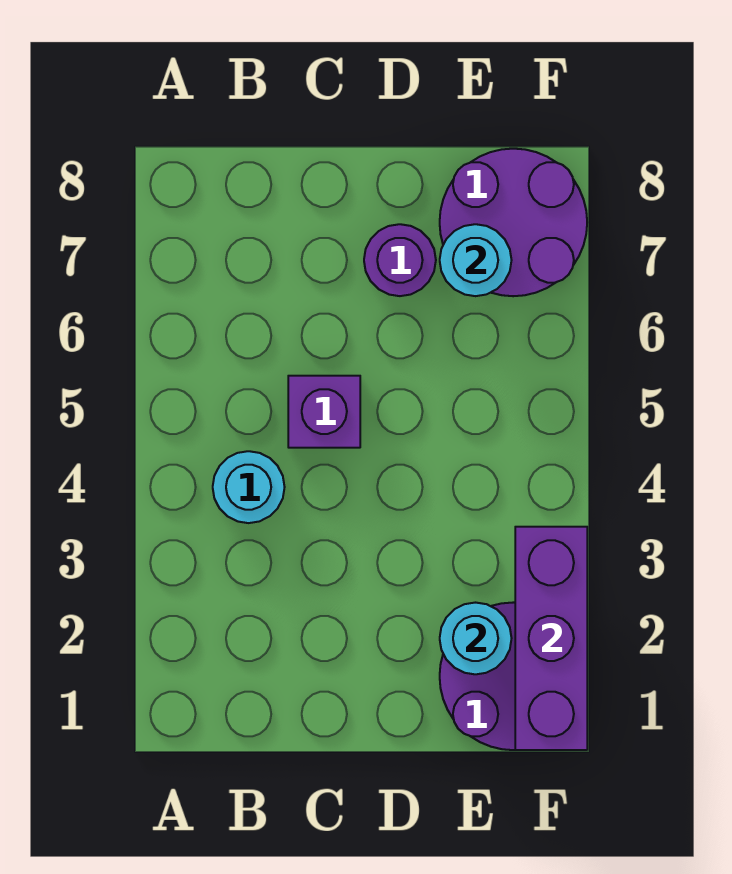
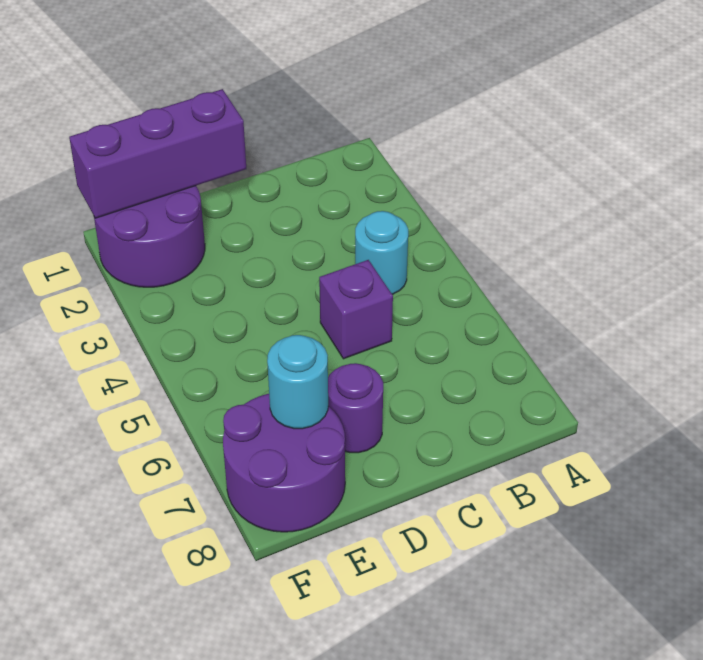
cyan round brick E2 level 2 -> none
purple brick F1:F3 level 2 -> purple brick D1:F1 level 2

